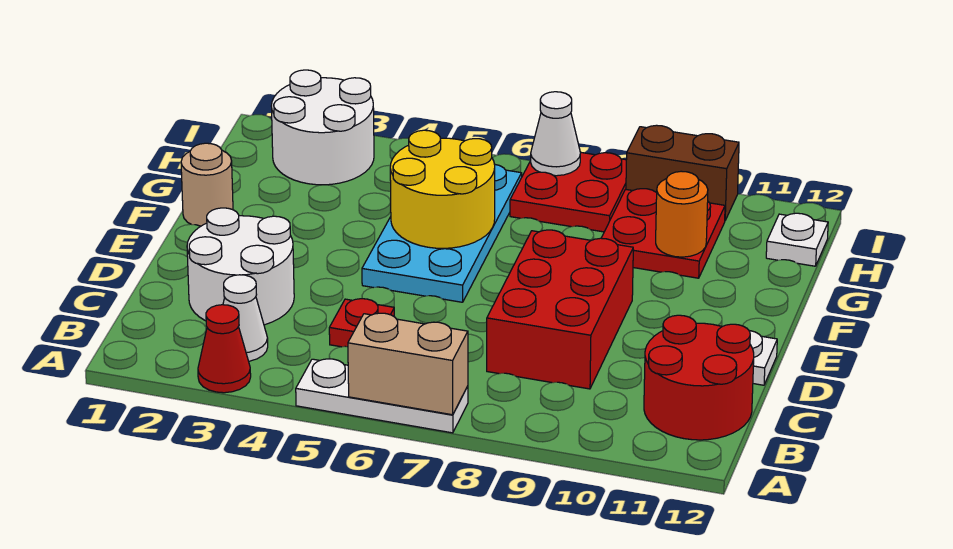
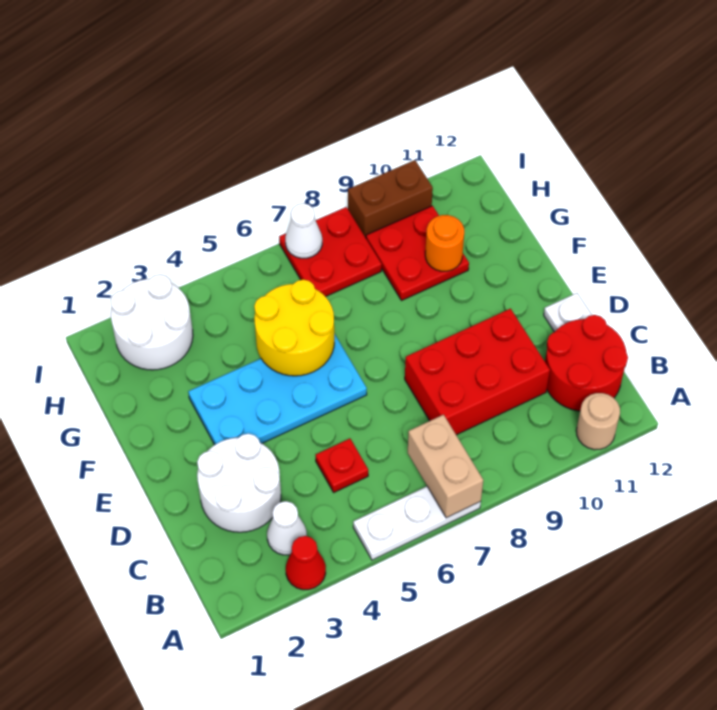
tan brick A6:A7 level 2 -> tan brick A7:B7 level 2
red brick C8:E9 level 1 -> red brick C8:D10 level 1
cyan plate E5:H6 level 1 -> cyan plate E3:F6 level 1
tan round brick F1 level 1 -> tan round brick A11 level 1
white plate H12 level 1 -> none

